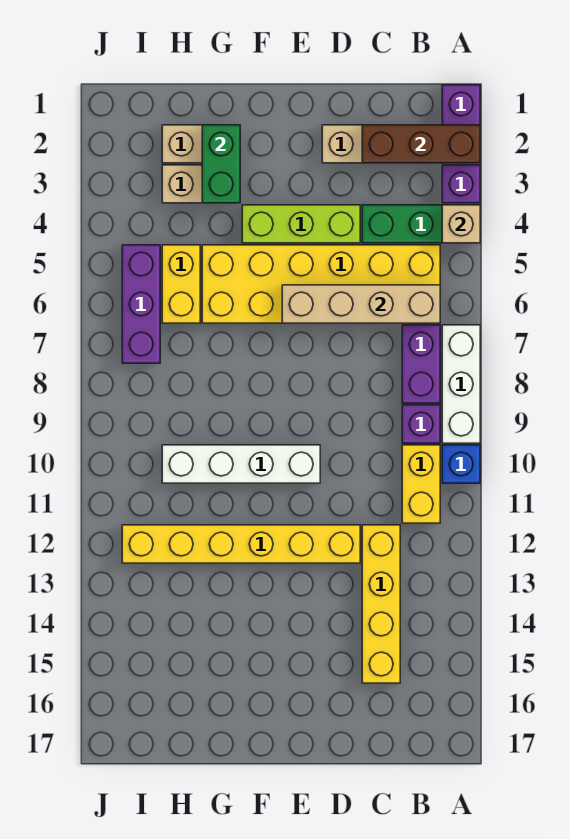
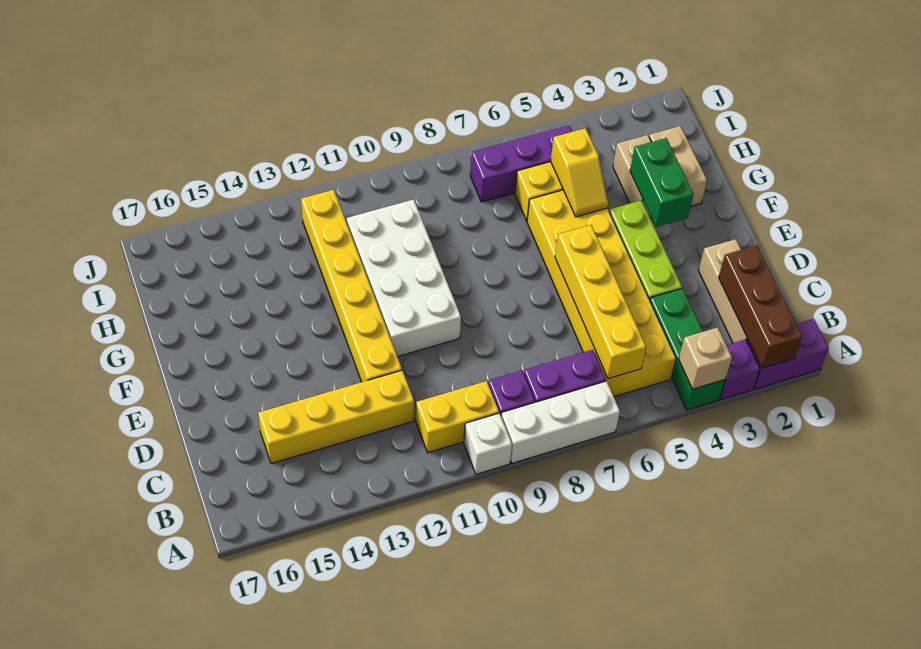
blue brick A10 level 1 -> white brick A10 level 1
tan brick B6:E6 level 2 -> yellow brick B6:E6 level 2
white brick E10:H10 level 1 -> white brick E10:H11 level 1
green brick G2:G3 level 2 -> green brick F3:G3 level 2
none -> yellow slope G5:H5 level 2 top H

